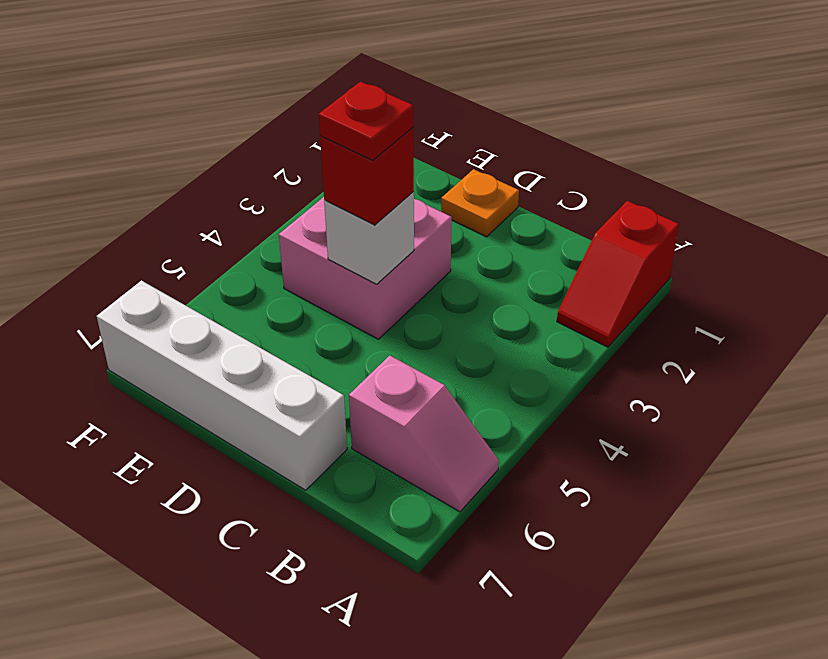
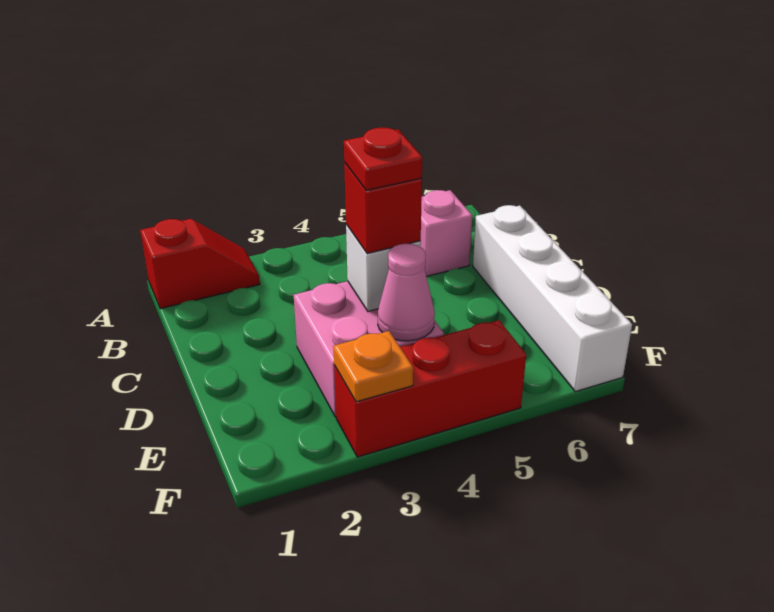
orange plate D1 level 1 -> orange plate F3 level 2
none -> pink cone E4 level 2
none -> red brick F3:F5 level 1

